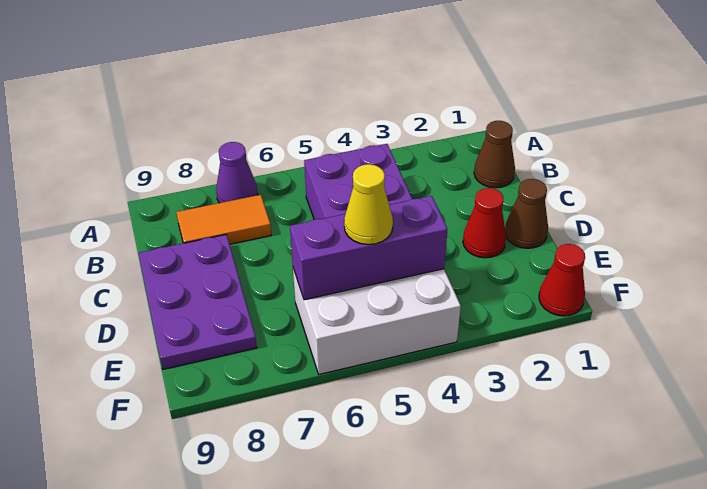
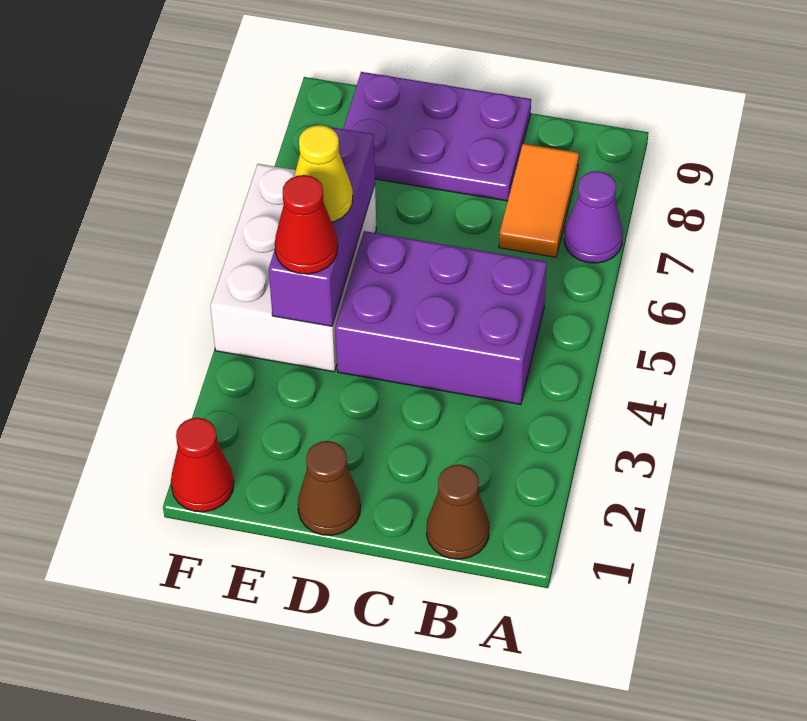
red cone D2 level 1 -> red cone E4 level 3

